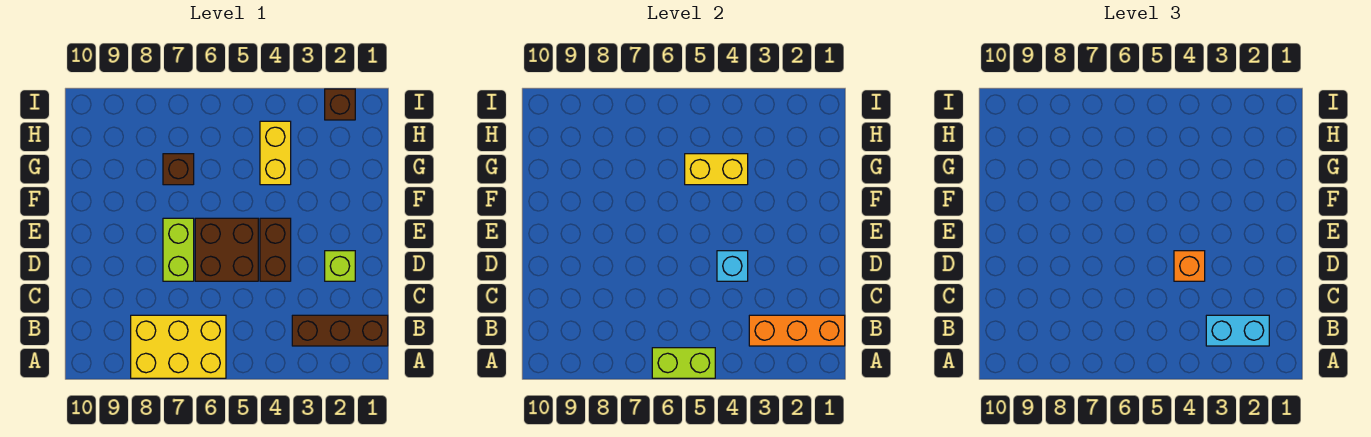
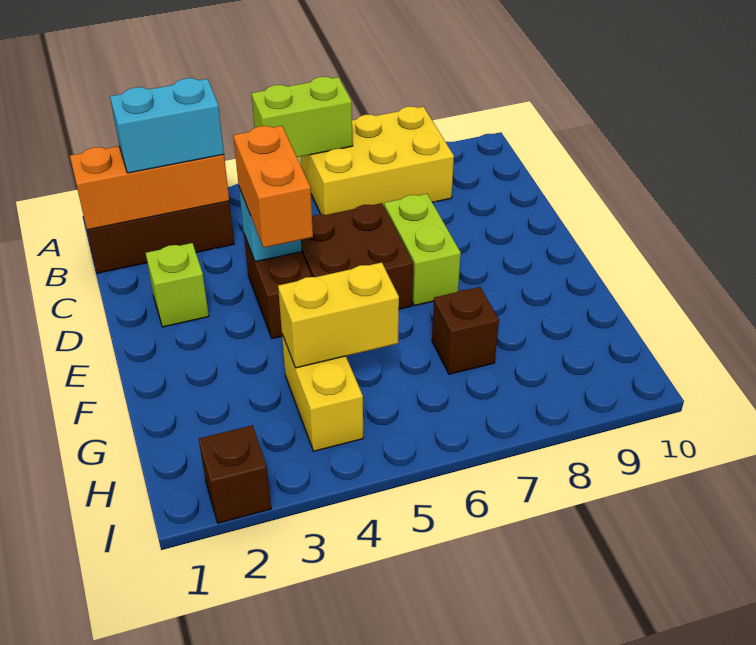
orange brick D4 level 3 -> orange brick D4:E4 level 3

